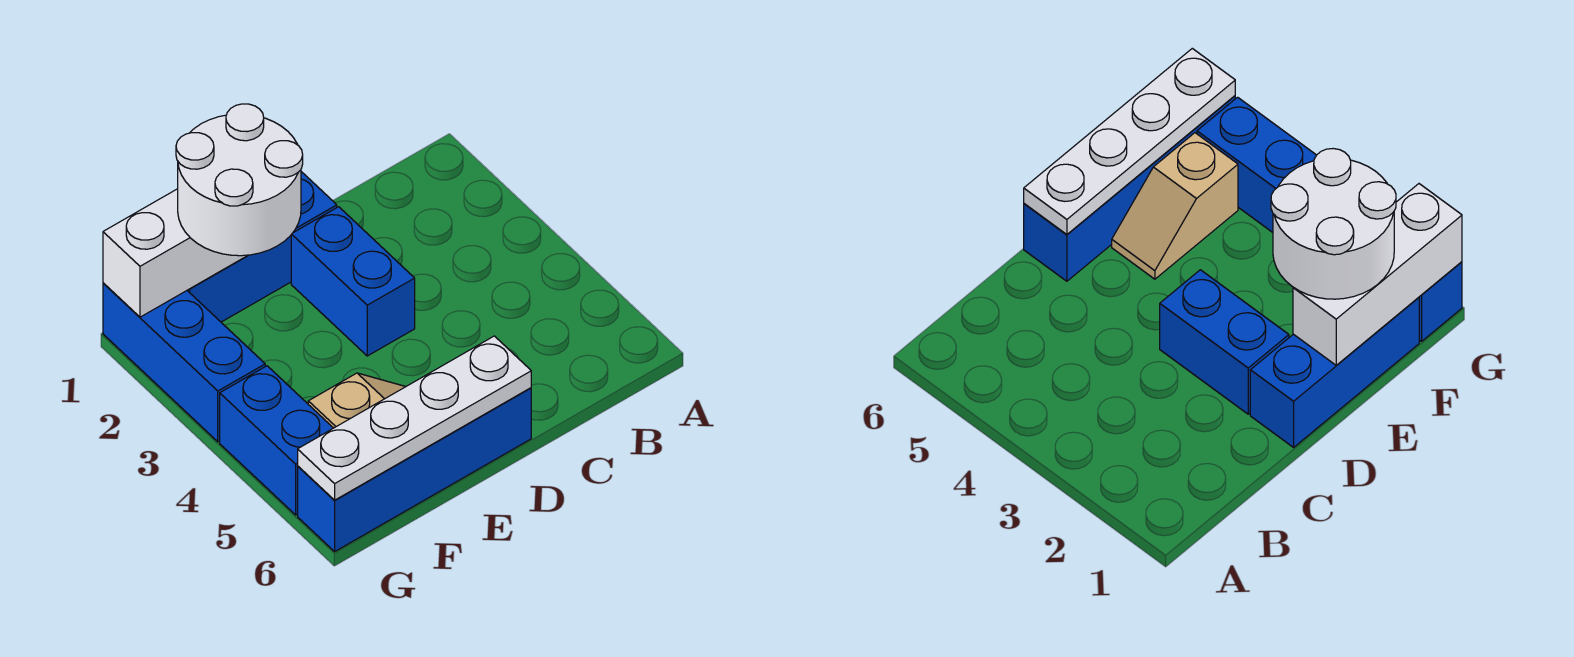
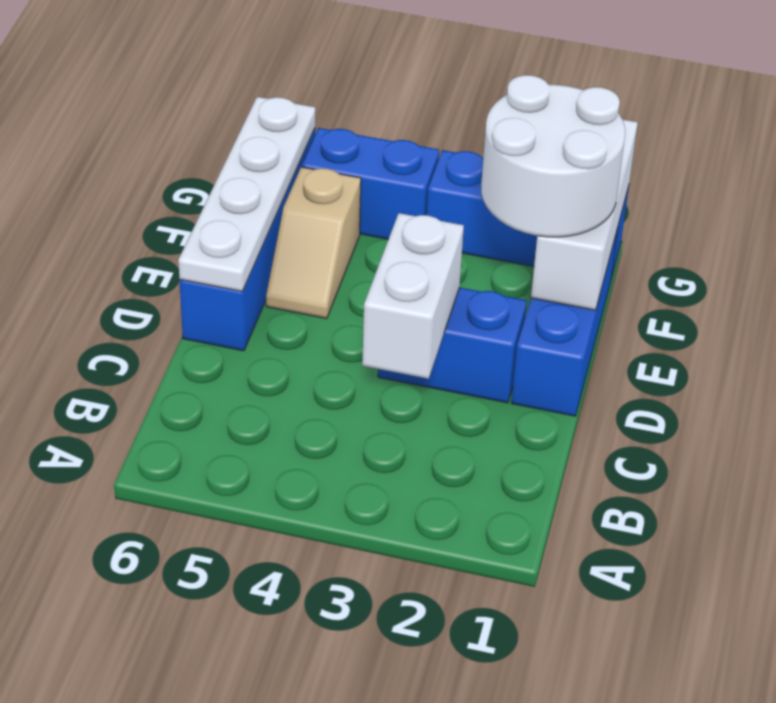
none -> white brick C3:D3 level 2

